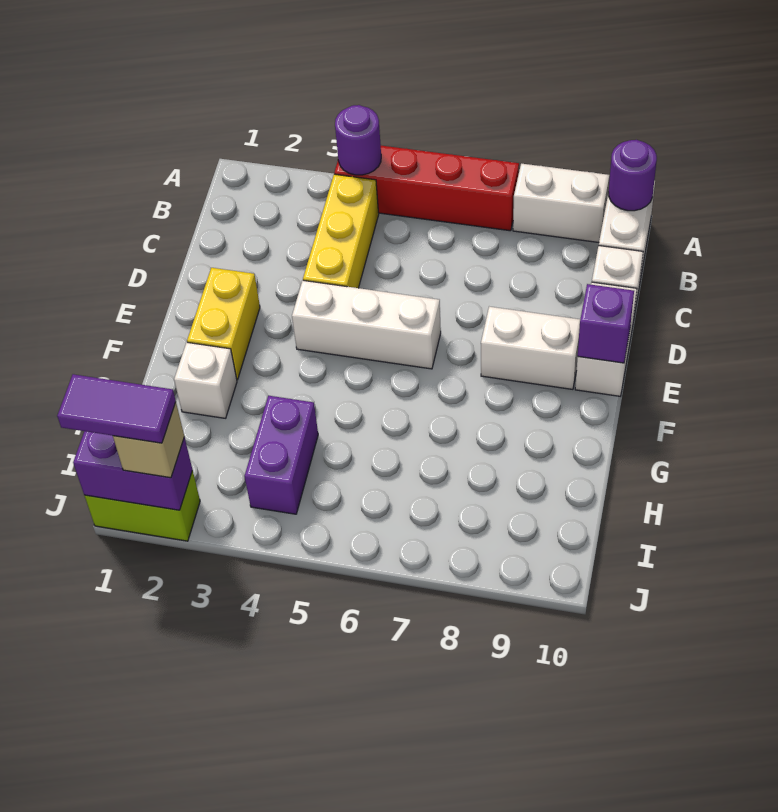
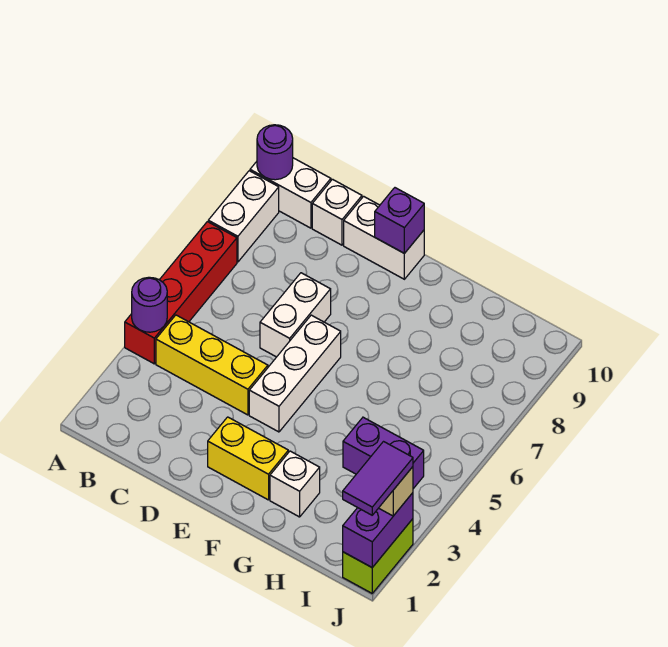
white brick E8:E9 level 1 -> white brick D6:D7 level 1

